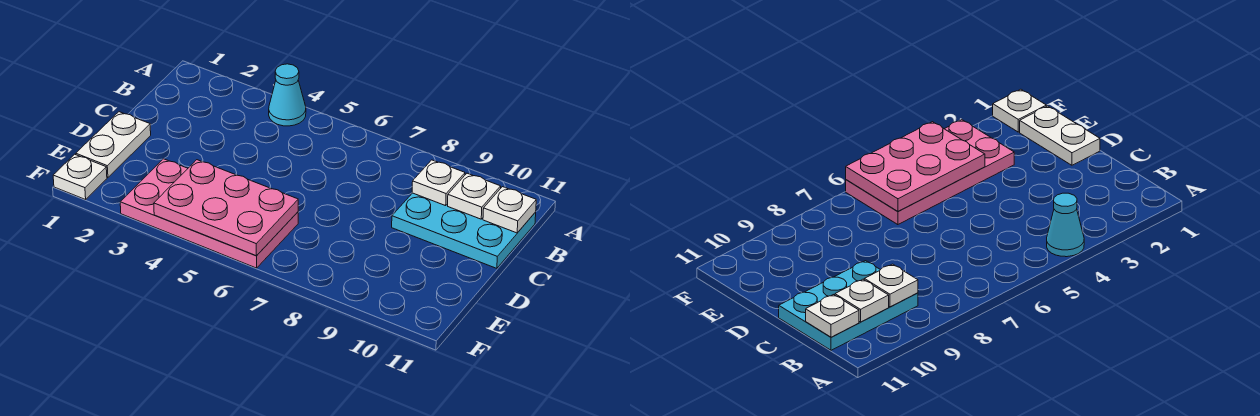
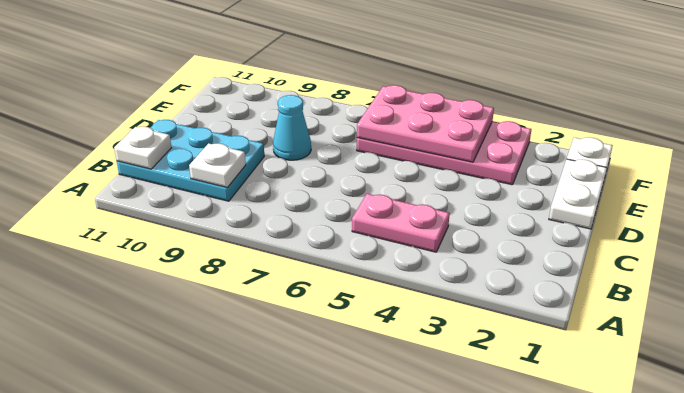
cyan cone A4 level 1 -> cyan cone D8 level 1
none -> pink plate B4:B5 level 1
white plate B10 level 2 -> none

